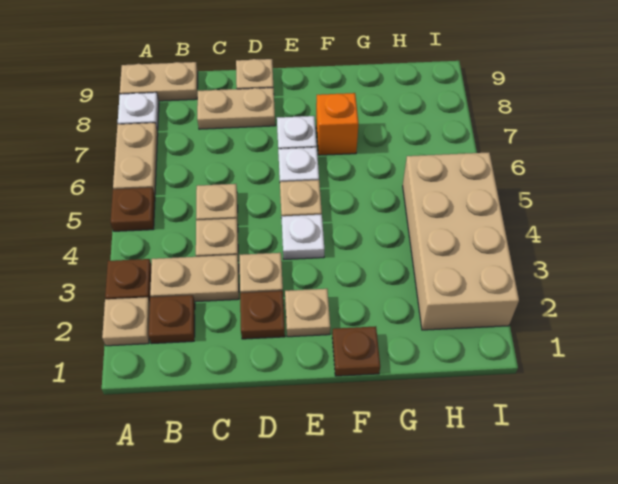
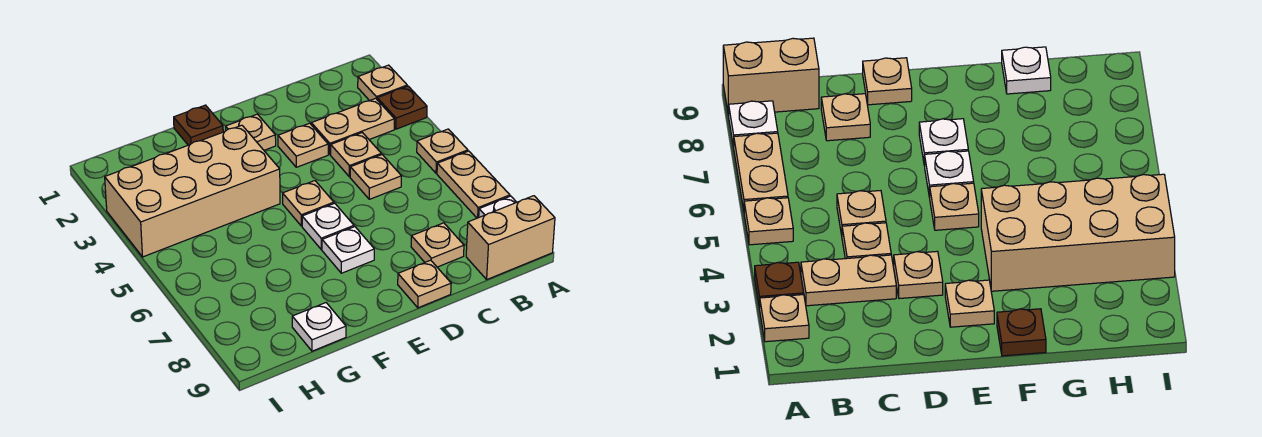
brown plate A5 level 1 -> tan plate A5 level 1
tan plate A9:B9 level 1 -> tan brick A9:B9 level 1
brown plate B2 level 1 -> none
tan plate C8:D8 level 1 -> tan plate C8 level 1
brown plate D2 level 1 -> none
white plate E4 level 1 -> white plate G9 level 1
orange brick F7 level 1 -> none
tan brick H2:I5 level 1 -> tan brick F3:I4 level 1

